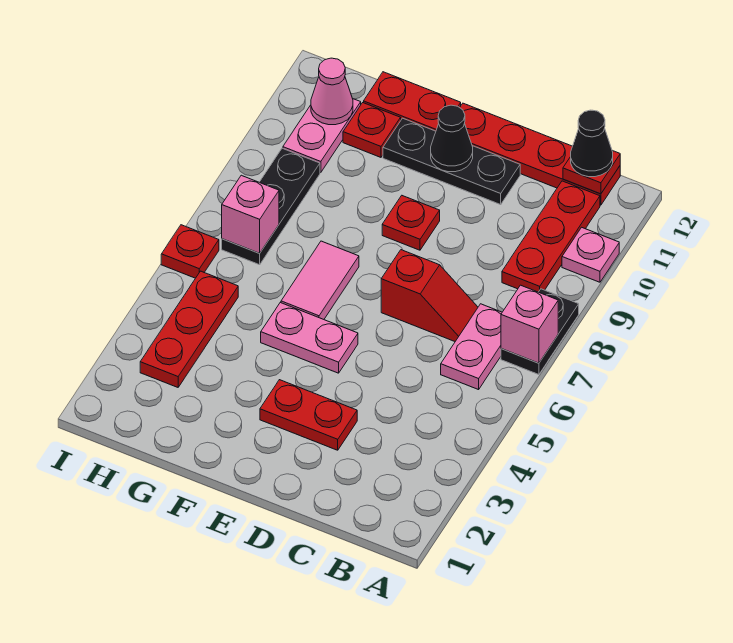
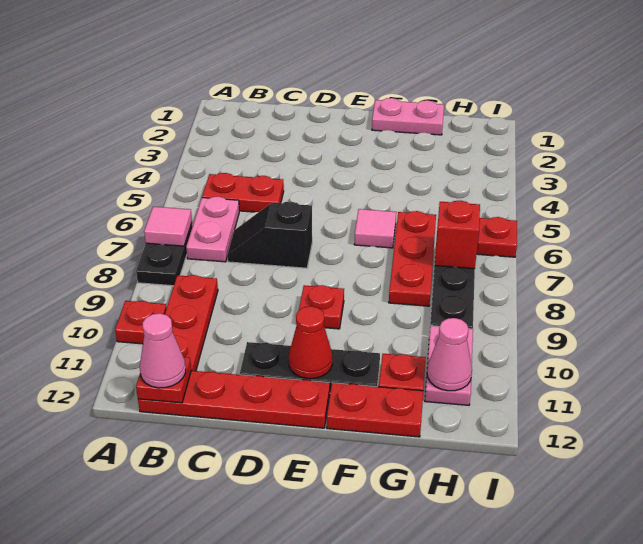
pink brick A7 level 2 -> pink tile A7 level 2
pink plate A10 level 1 -> red plate A10 level 1
black cone B12 level 3 -> pink cone B12 level 3
red slope C7:D7 level 1 top D -> black slope C7:D7 level 1 top D
red plate D3:E3 level 1 -> red plate B5:C5 level 1
pink plate E5:F5 level 1 -> pink plate F1:G1 level 1
black cone E11 level 2 -> red cone E11 level 2
pink tile F6:F7 level 1 -> pink tile F6 level 1
red plate H3:H5 level 1 -> red plate G6:G8 level 1
pink brick H7 level 2 -> red brick H7 level 2

